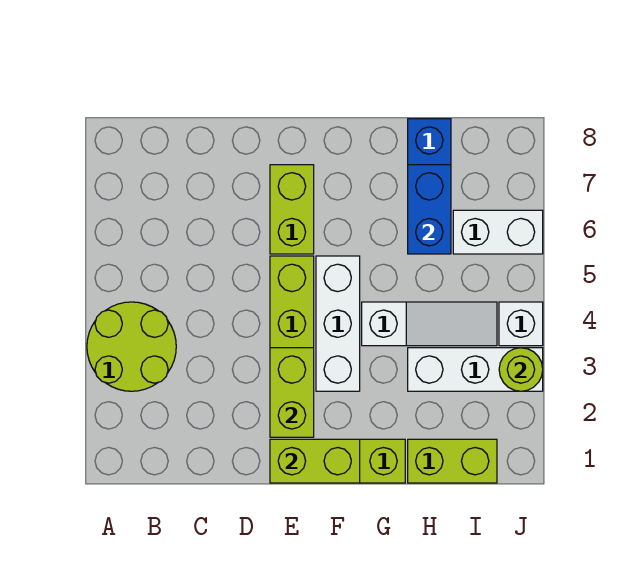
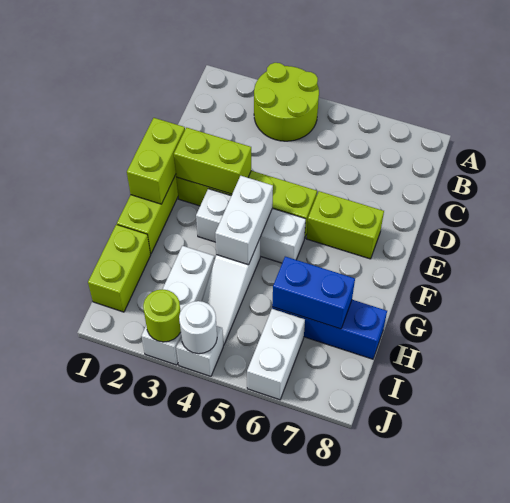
none -> white brick F4:G4 level 2
none -> white round brick J4 level 2

